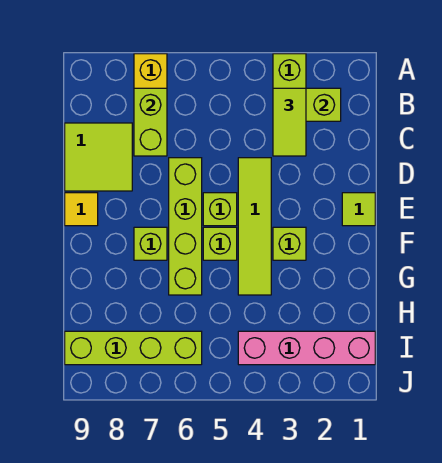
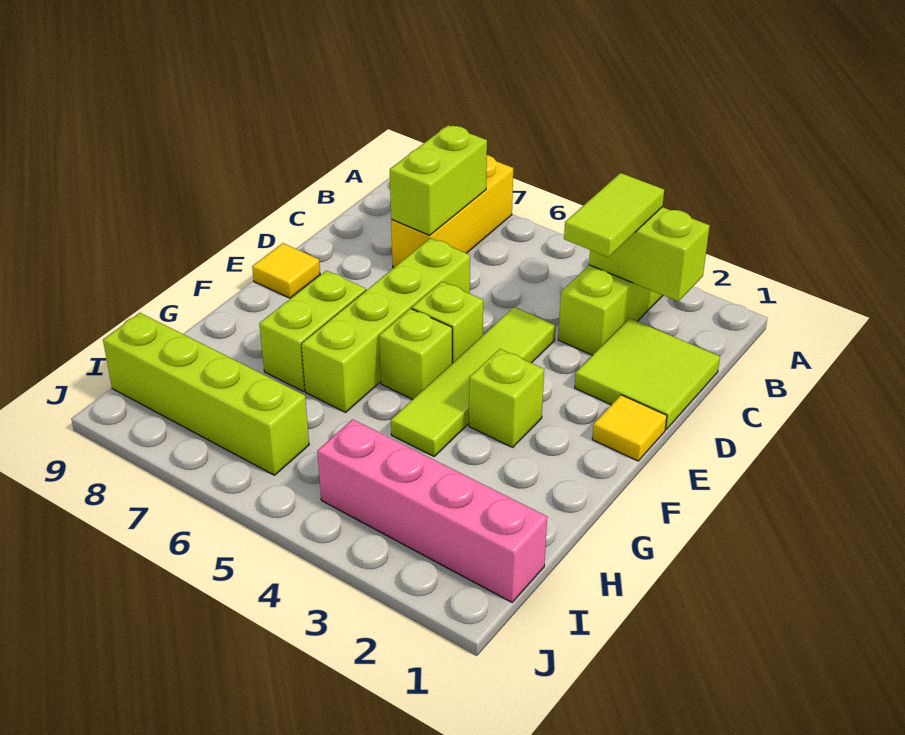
lime tile C8:D9 level 1 -> lime tile C1:D2 level 1
lime tile E1 level 1 -> yellow tile E1 level 1
lime brick F7 level 1 -> lime brick F7:G7 level 1

